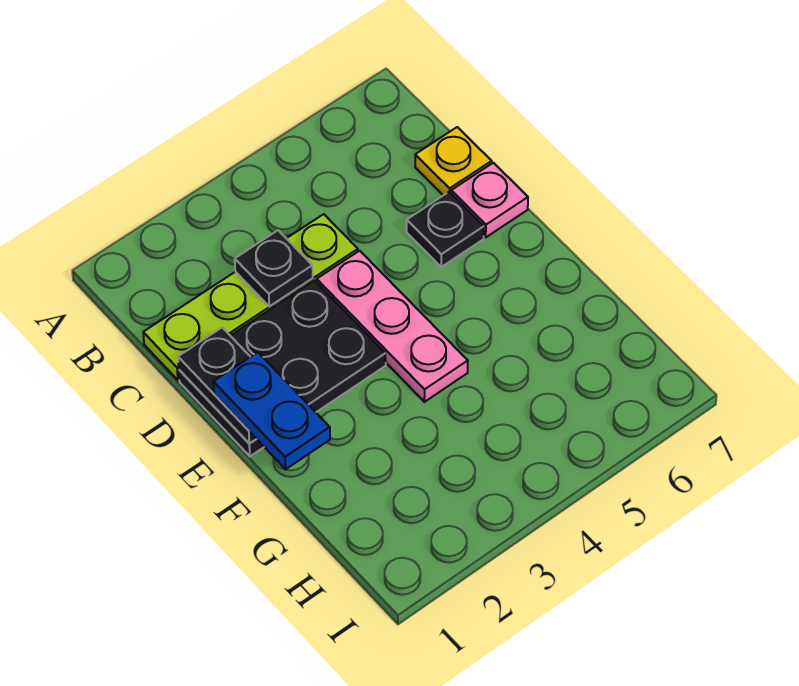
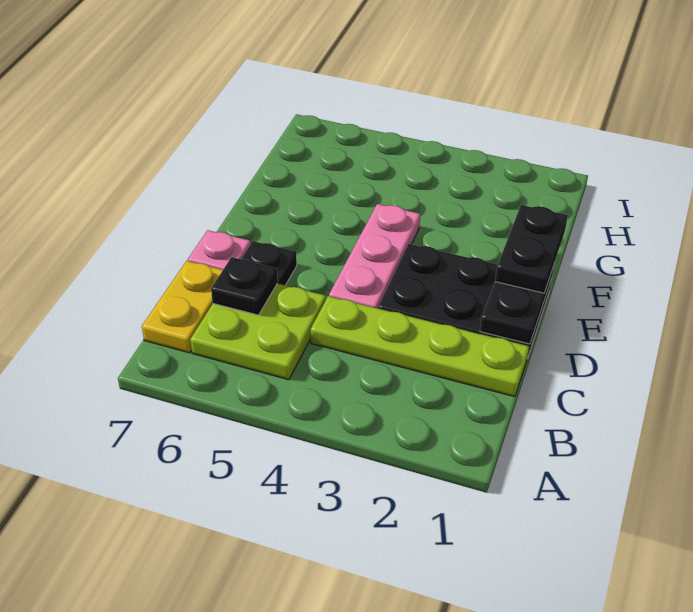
none -> lime plate B5:C6 level 1
black plate C3 level 2 -> black plate C6 level 2
yellow plate C7 level 1 -> yellow plate B7:C7 level 1
blue plate E1:F1 level 3 -> black plate E1:F1 level 3

